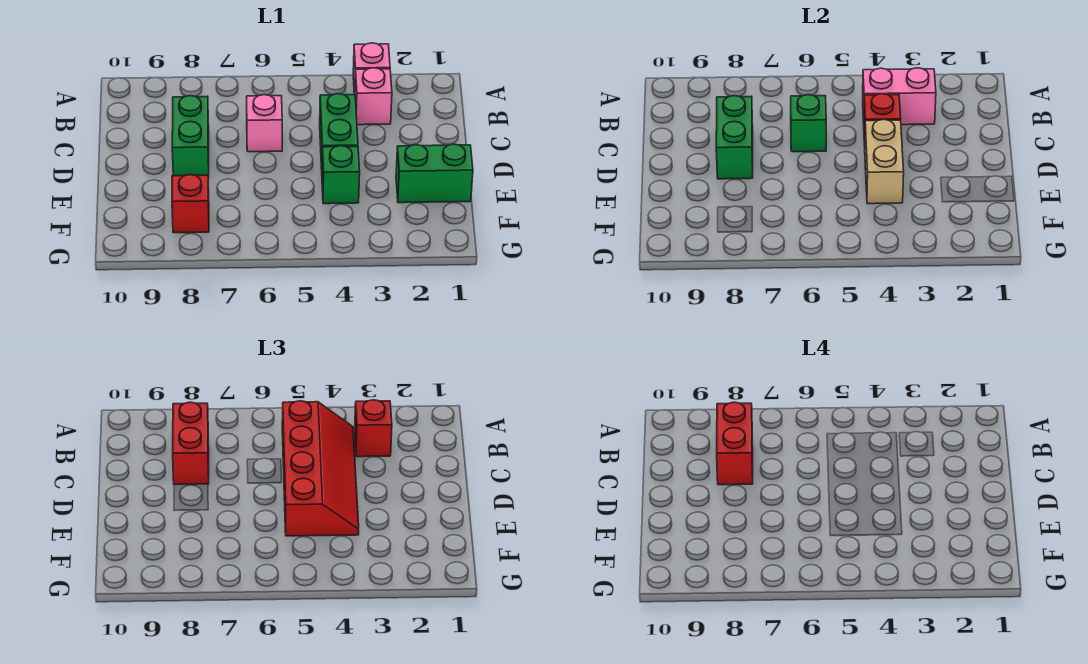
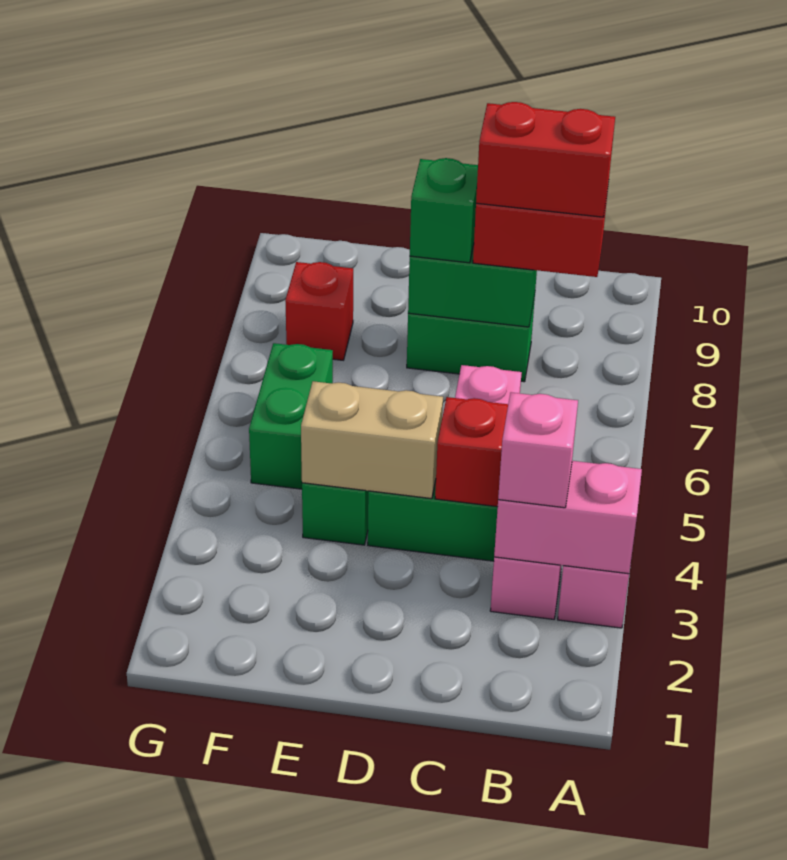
pink brick B3:B4 level 2 -> pink brick A3:B3 level 2
red brick B3 level 3 -> pink brick B3 level 3
red slope B4:E5 level 3 top 5 -> none
green brick C6 level 2 -> green brick D8 level 3
green brick E1:E2 level 1 -> green brick F5:F6 level 1

